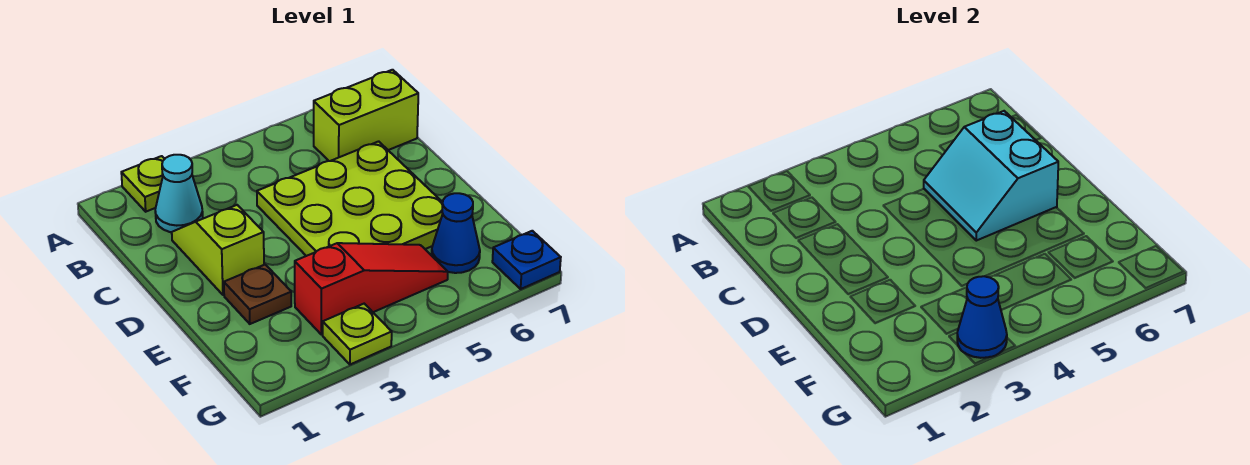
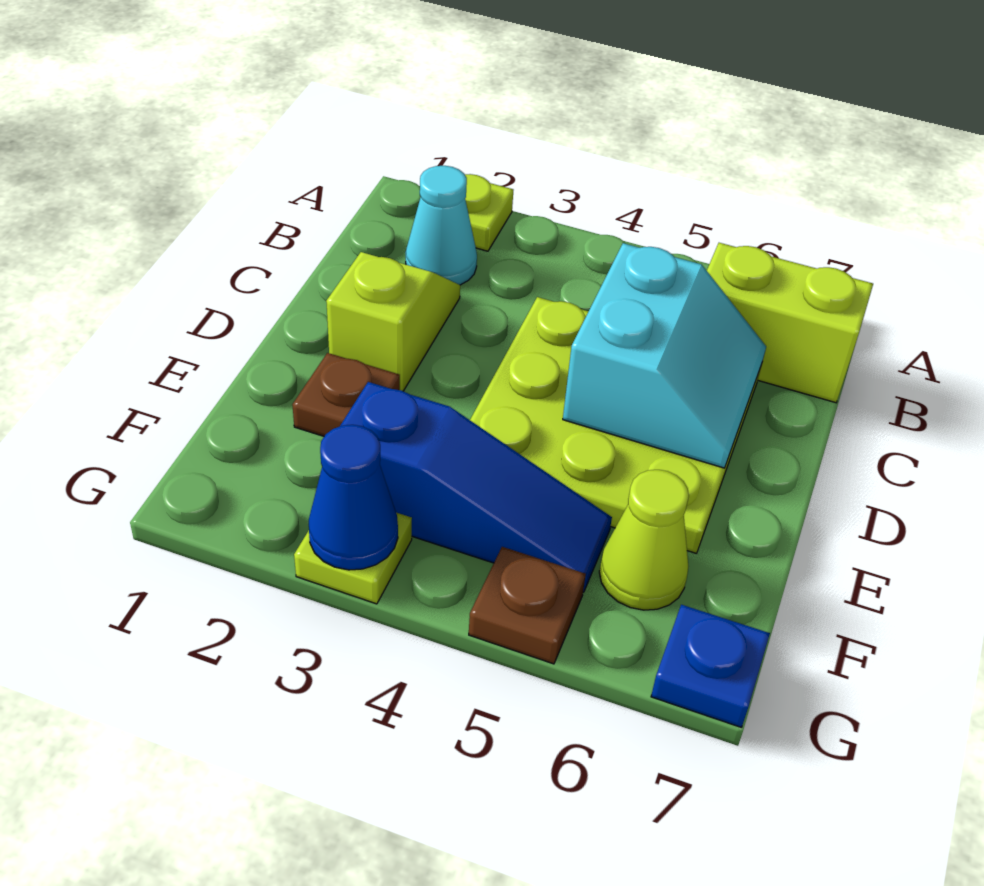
cyan slope C5:D6 level 2 top 6 -> cyan slope C5:D6 level 2 top 5
red slope F3:F5 level 1 top 3 -> blue slope F3:F5 level 1 top 3
blue cone F6 level 1 -> lime cone F6 level 1
none -> brown plate G5 level 1

